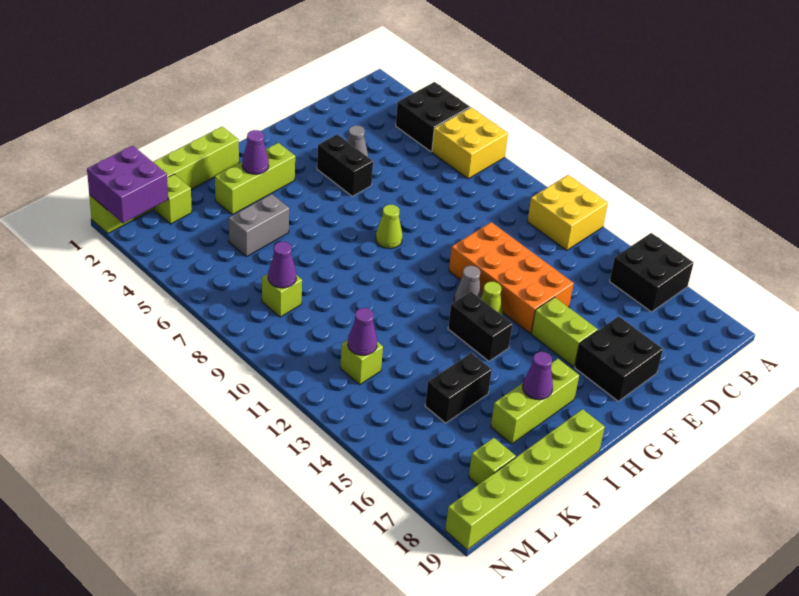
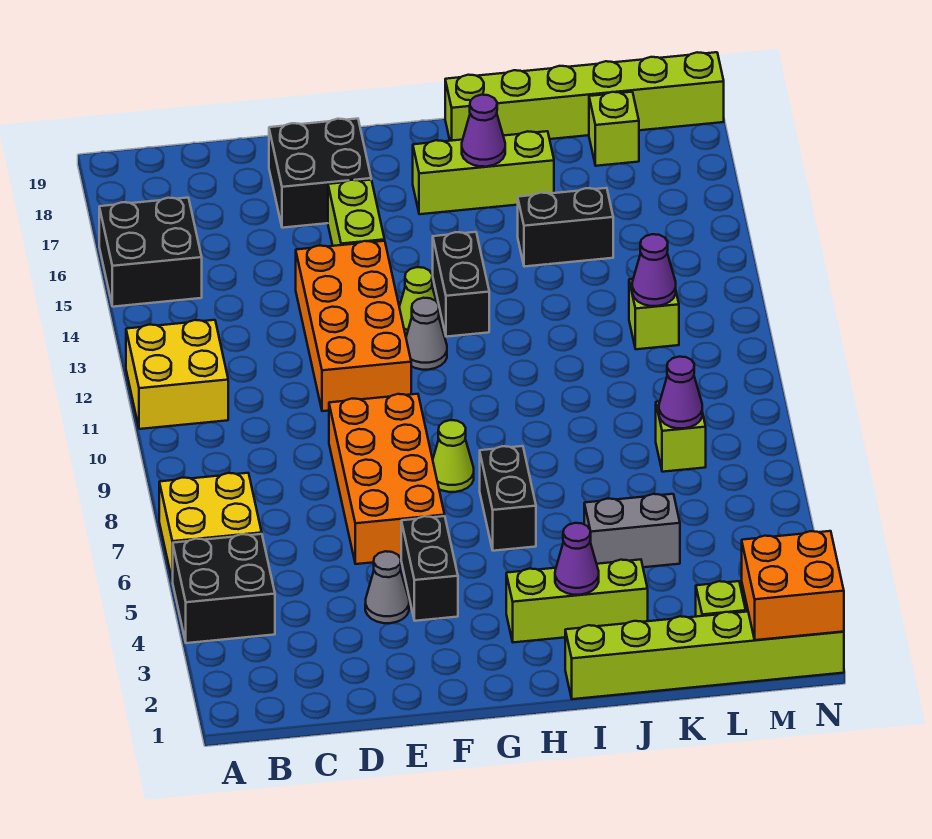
none -> orange brick E6:F9 level 1
none -> black brick H6:H7 level 1
purple brick M1:N2 level 2 -> orange brick M1:N2 level 2

